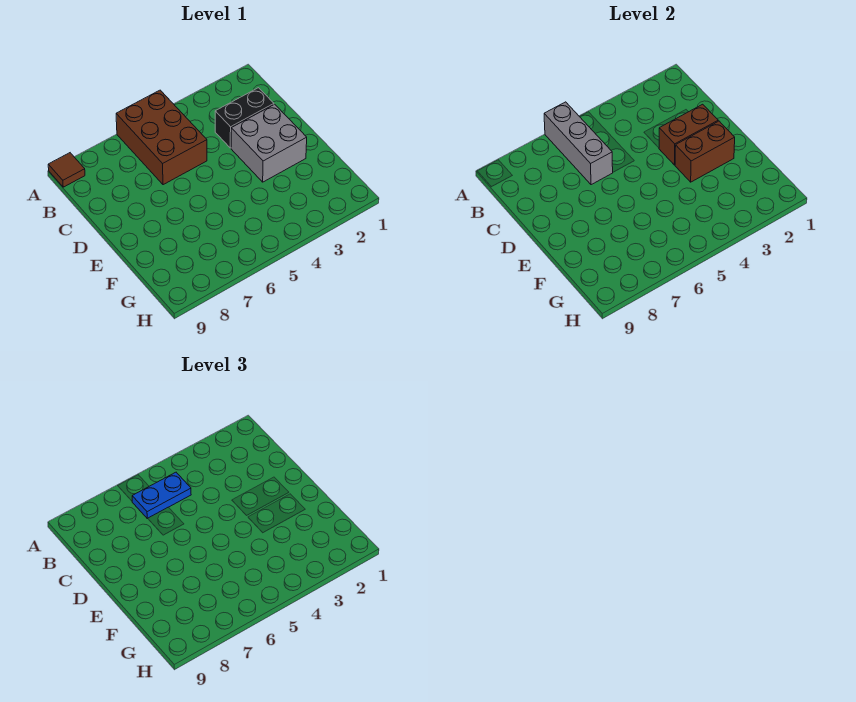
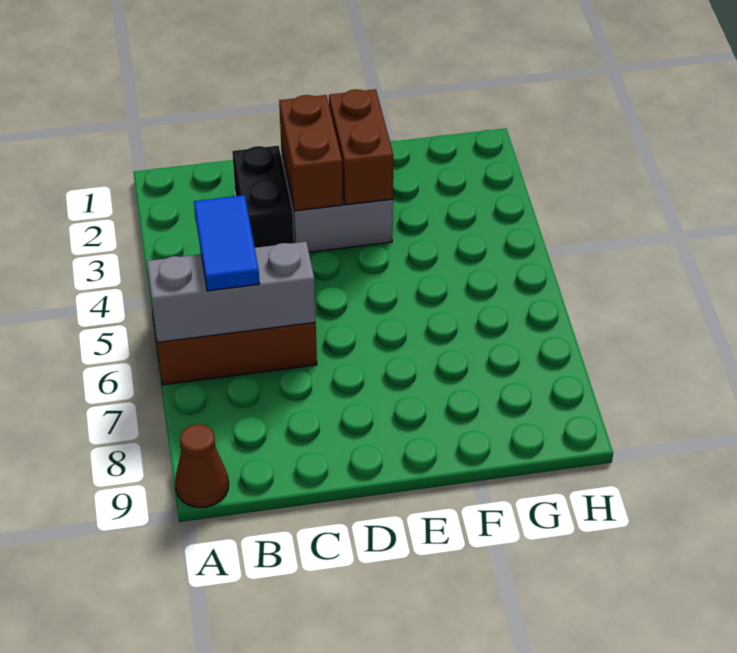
brown tile A9 level 1 -> brown cone A9 level 1
blue plate B5:B6 level 3 -> blue tile B5:B6 level 3

